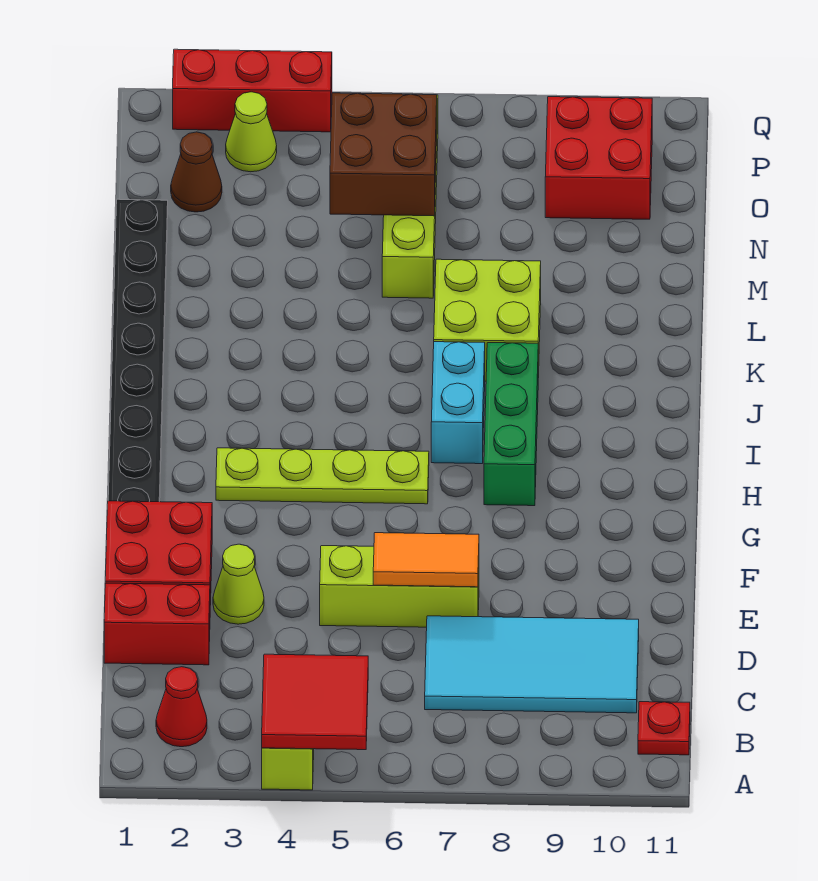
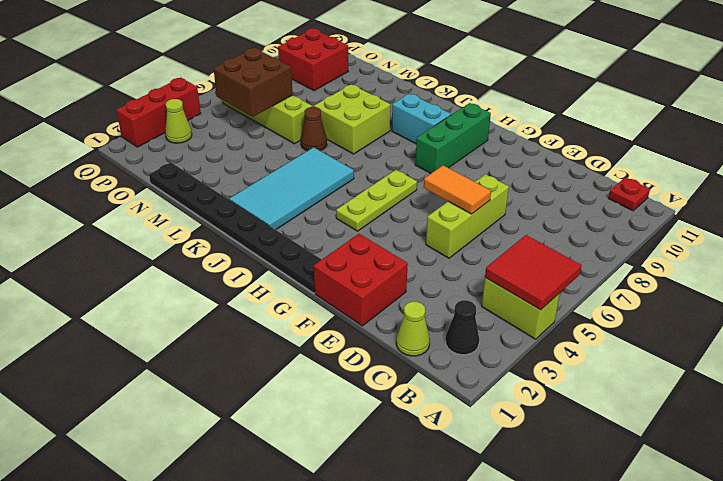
red cone B2 level 1 -> black cone B2 level 1
cyan tile C7:D10 level 1 -> cyan tile J2:K5 level 1
red brick D1:D2 level 1 -> none
lime cone E3 level 1 -> lime cone C1 level 1
orange tile E6:E7 level 2 -> orange tile E6:F6 level 2
lime plate H3:H6 level 1 -> lime plate H4:H6 level 1
green brick H8:J8 level 1 -> green brick H8:H10 level 1
cyan brick I7:J7 level 1 -> cyan brick I9:J9 level 1
brown cone O2 level 1 -> brown cone L6 level 1

